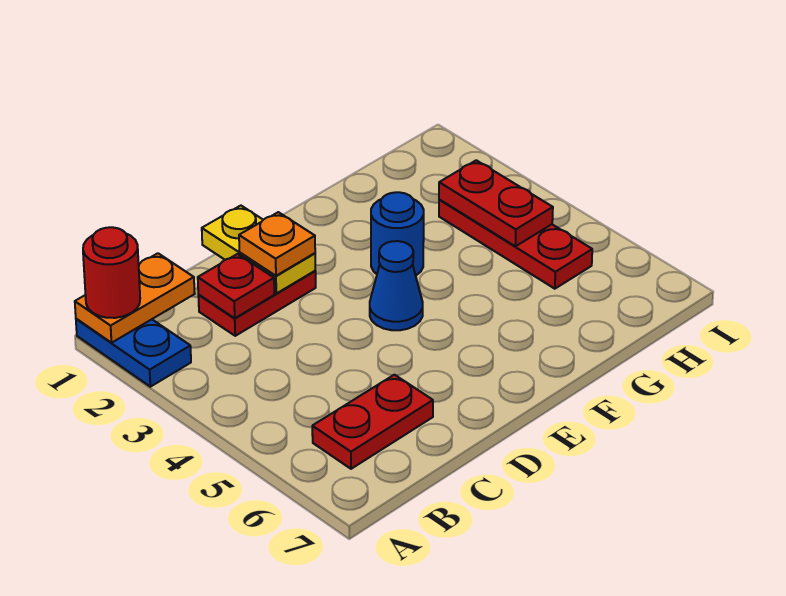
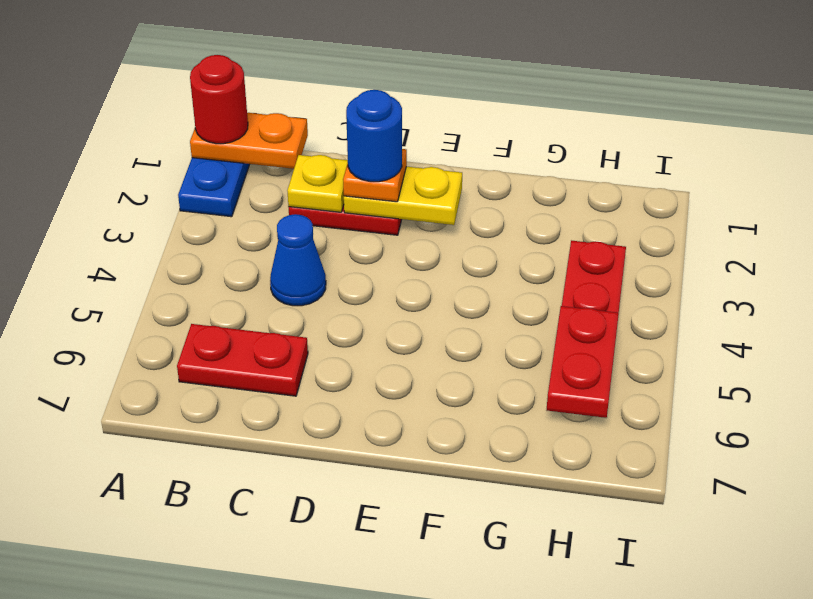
red plate C2 level 2 -> yellow plate C2 level 2
yellow plate D1:D2 level 2 -> yellow plate D2:E2 level 2
blue cone E4 level 1 -> blue cone C4 level 1
blue round brick F3 level 1 -> blue round brick D2 level 4
red plate H3:H4 level 2 -> red plate H5:H6 level 2

